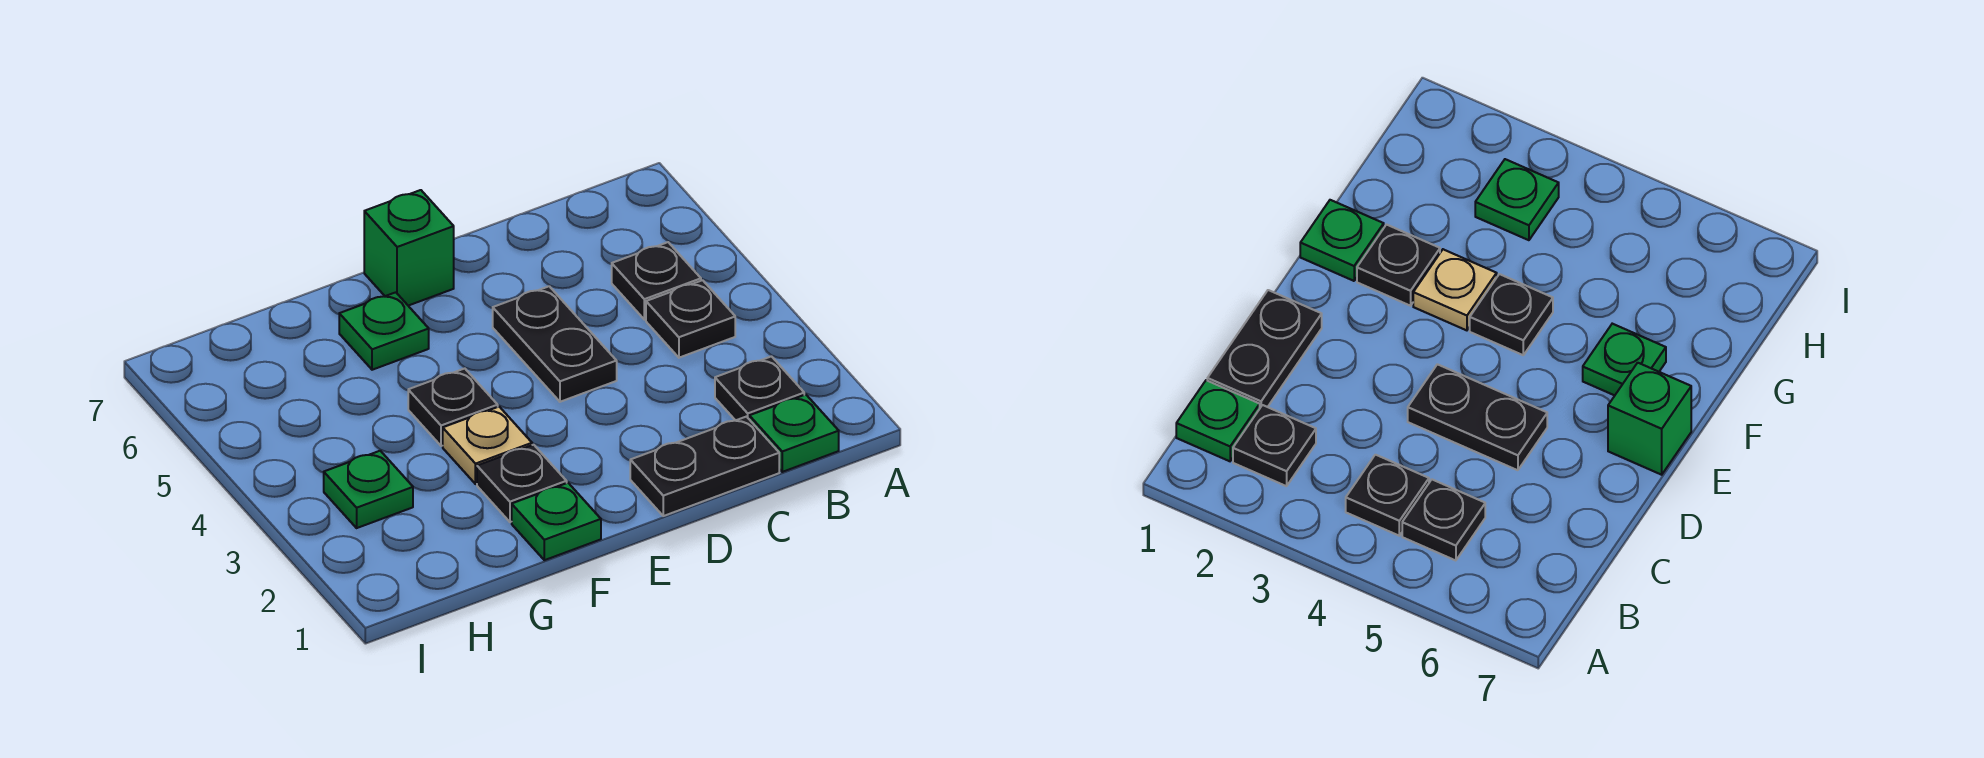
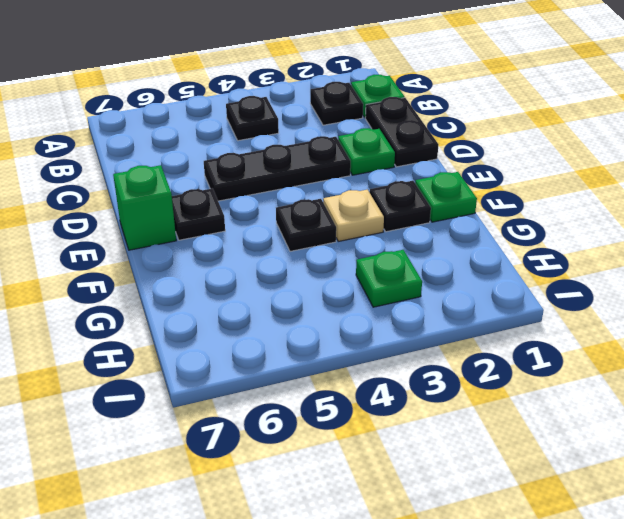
black plate B5 level 1 -> black plate E6 level 1
black plate D4:D5 level 1 -> black plate D3:D5 level 1
green plate F6 level 1 -> green plate D2 level 1

